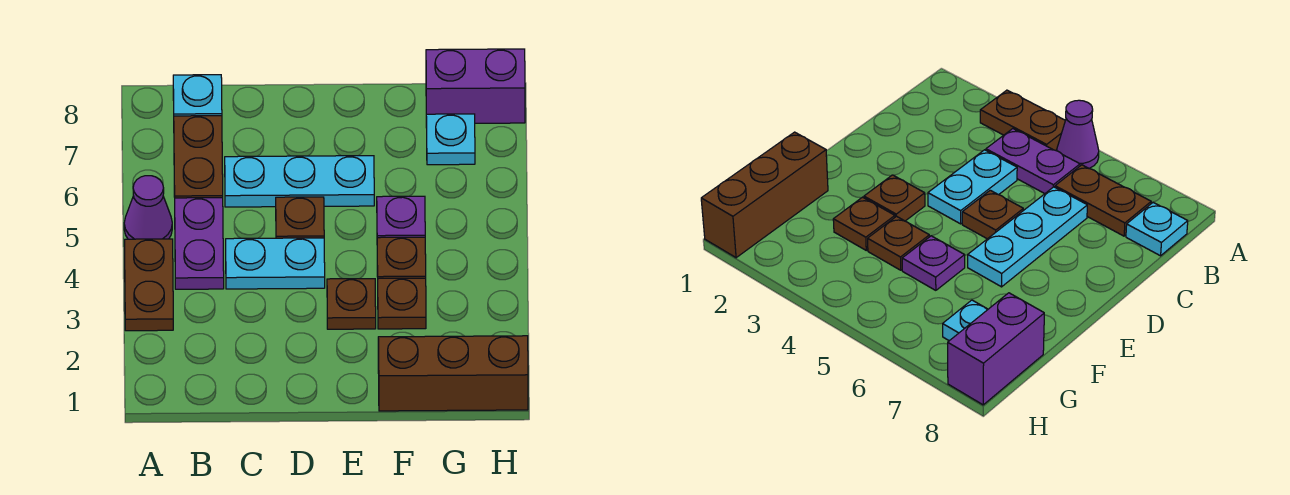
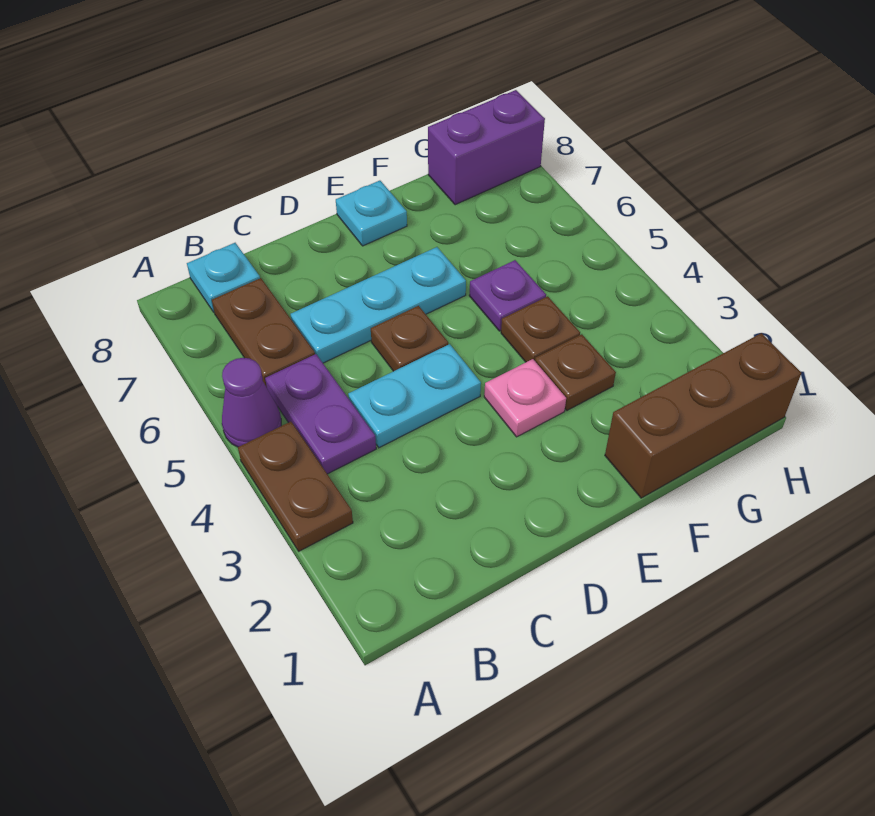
brown plate E3 level 1 -> pink plate E3 level 1
cyan plate G7 level 1 -> cyan plate E8 level 1

